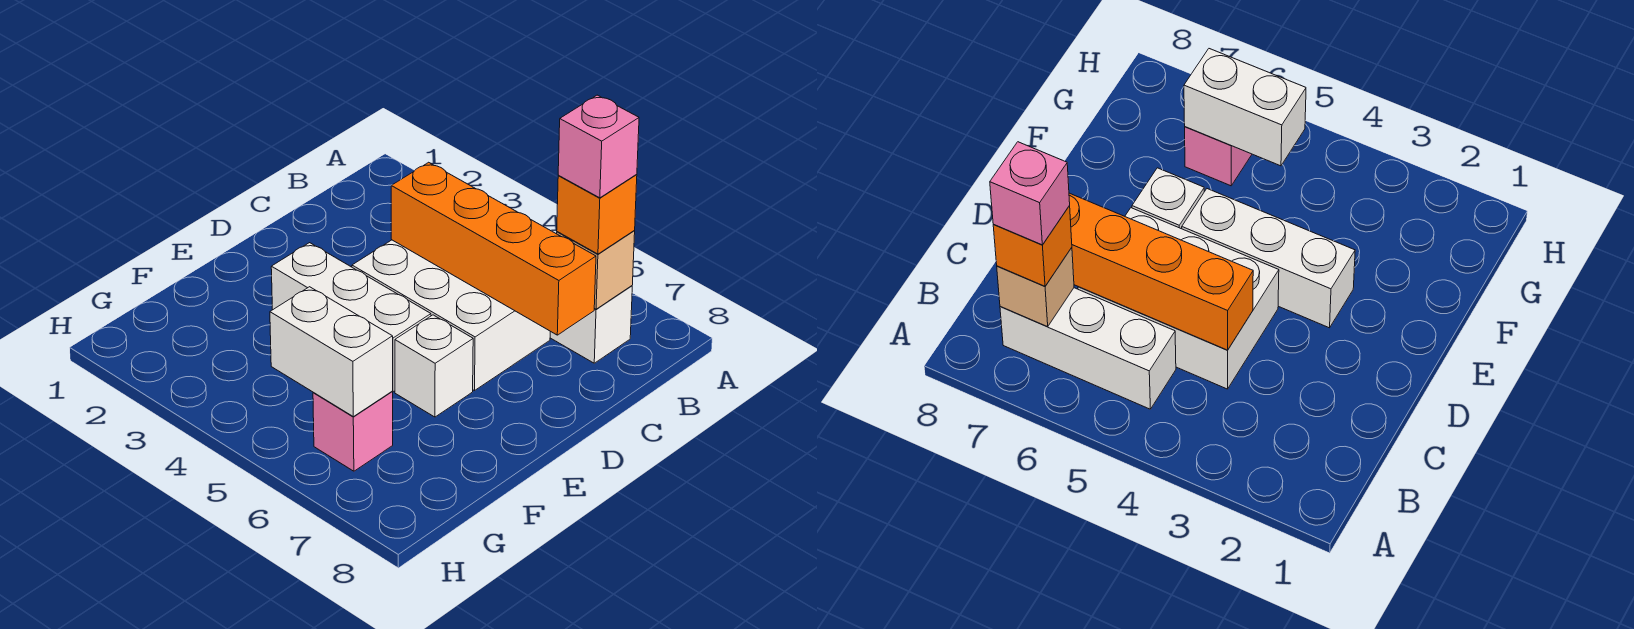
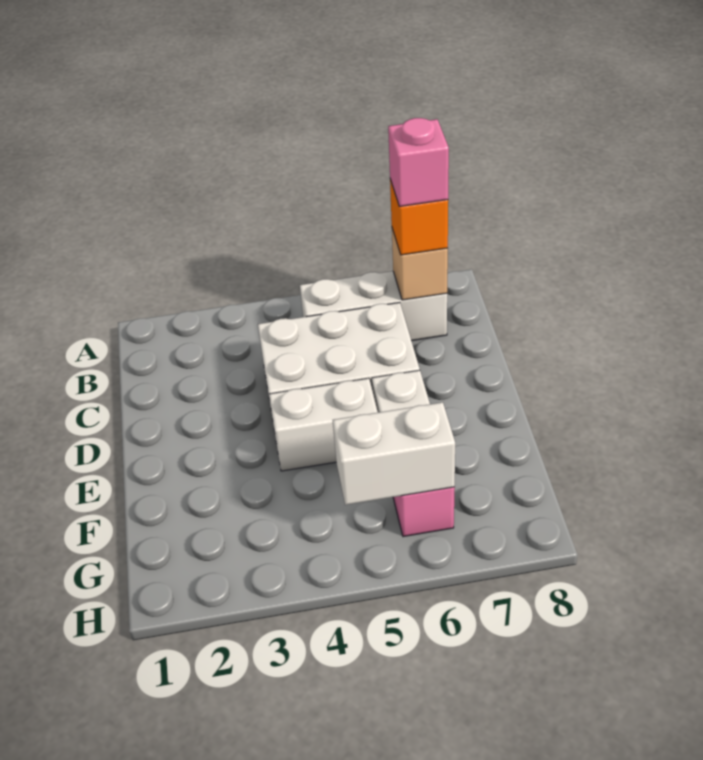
orange brick C4:C7 level 2 -> none
white brick E3:E5 level 1 -> white brick E4:E5 level 1

